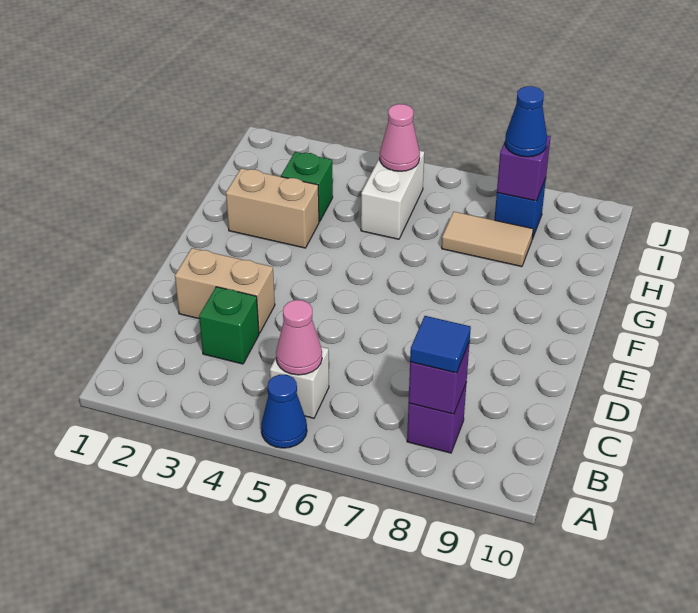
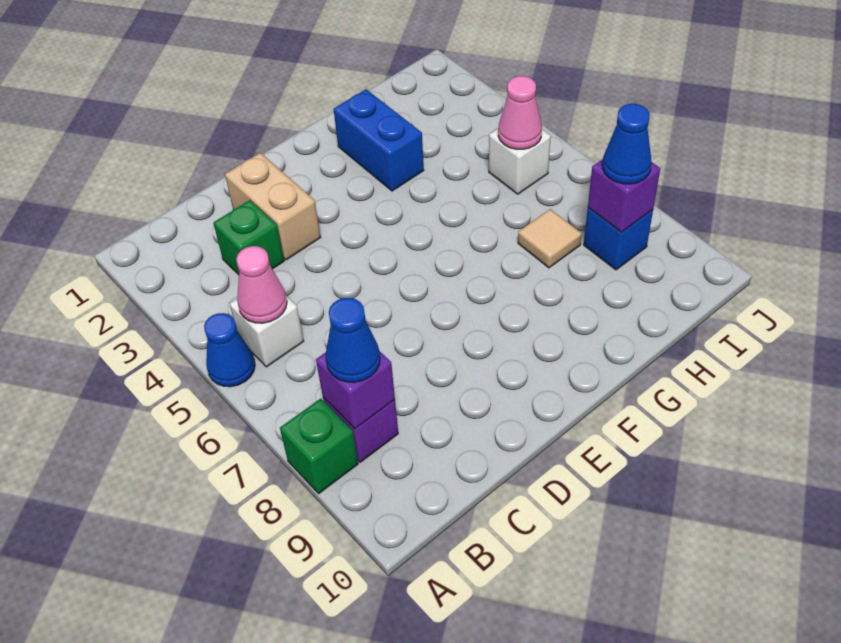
blue tile B8 level 3 -> blue cone B8 level 3
tan brick G2:G3 level 1 -> blue brick G2:G3 level 1
green brick H3 level 1 -> green brick A8 level 1
white brick H5:I5 level 1 -> white brick I5 level 1
tan tile H7:H8 level 1 -> tan tile H7 level 1

